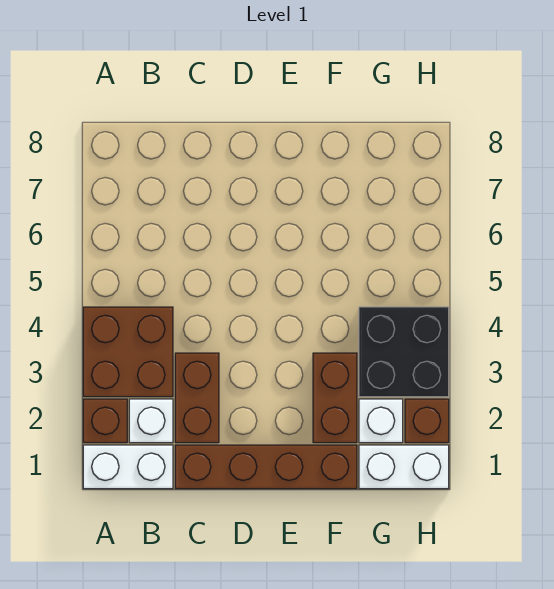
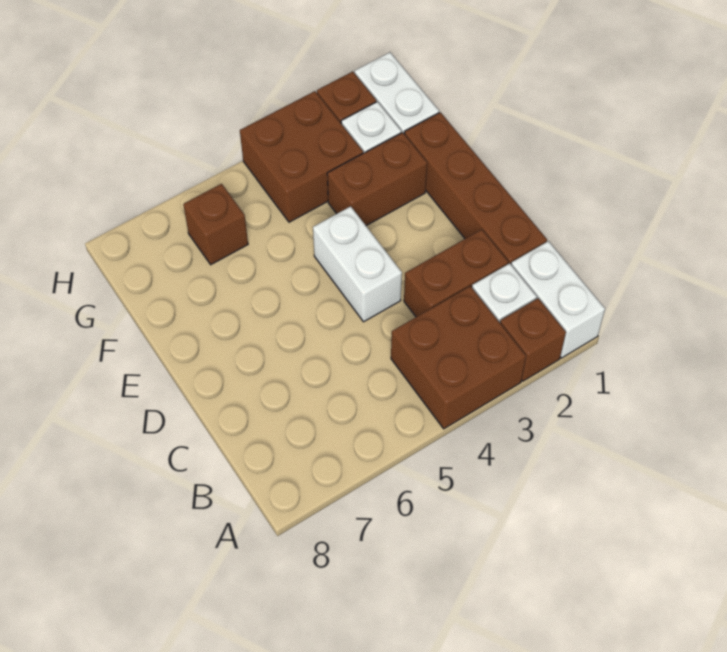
none -> white brick D4:E4 level 1
black brick G3:H4 level 1 -> brown brick G3:H4 level 1
none -> brown brick G6 level 1

